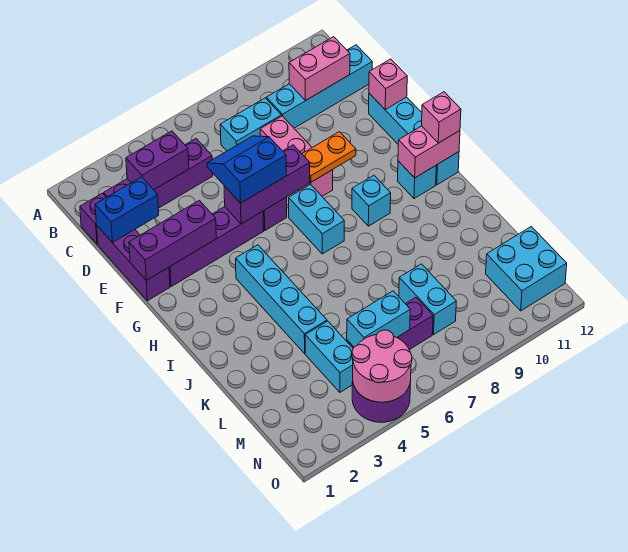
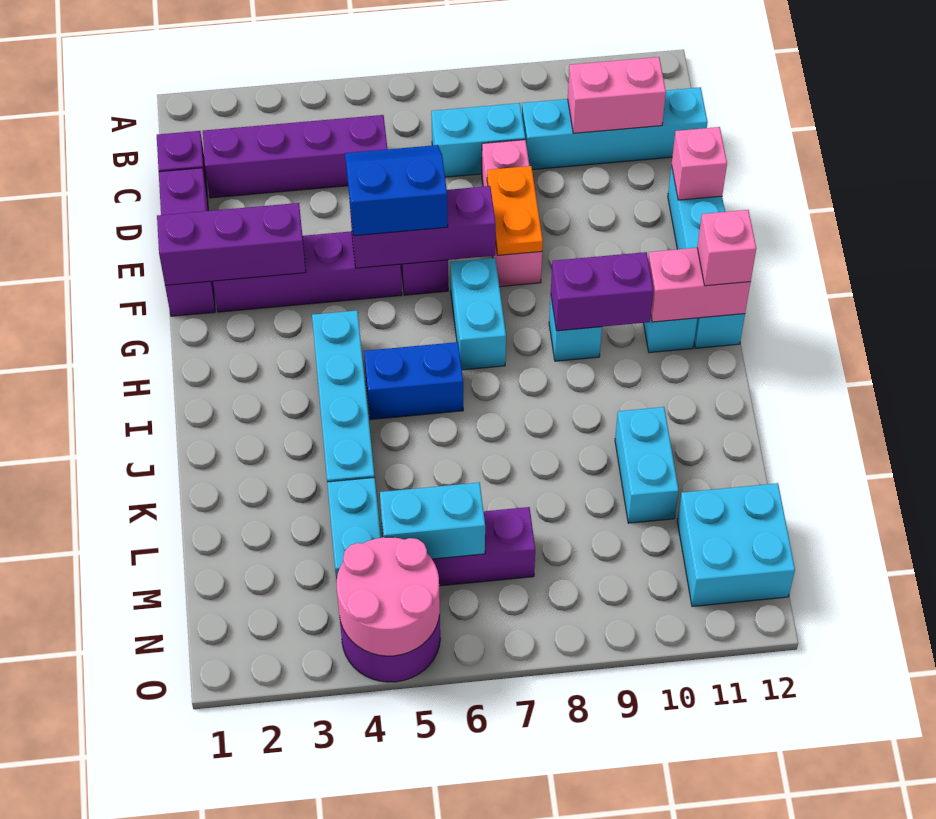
purple brick C3:C4 level 2 -> purple brick H9:H10 level 2
blue brick D1:D2 level 2 -> blue brick I5:I6 level 1
orange plate F8:F9 level 2 -> orange plate E8:F8 level 2
cyan brick L8:M8 level 1 -> cyan brick K10:L10 level 1

